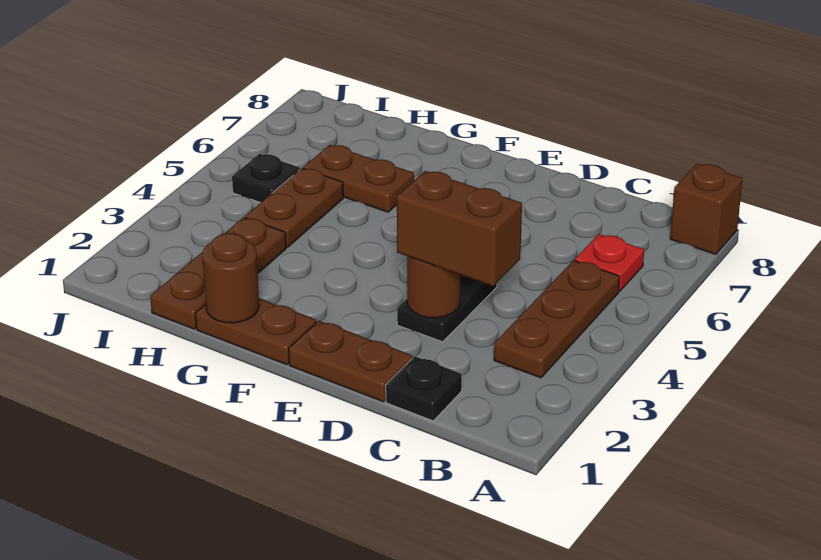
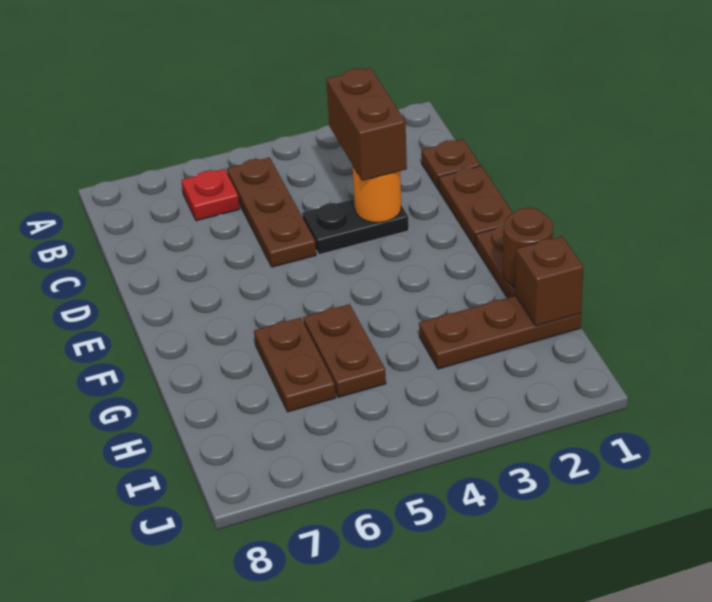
brown brick A8 level 1 -> brown brick H1 level 2
brown plate B3:B5 level 1 -> brown plate B5:D5 level 1
black plate C1 level 1 -> brown plate C1 level 1
brown round brick D3 level 2 -> orange round brick D3 level 2
brown plate H4:H5 level 1 -> brown plate G5:H5 level 1
black plate I5 level 1 -> none

